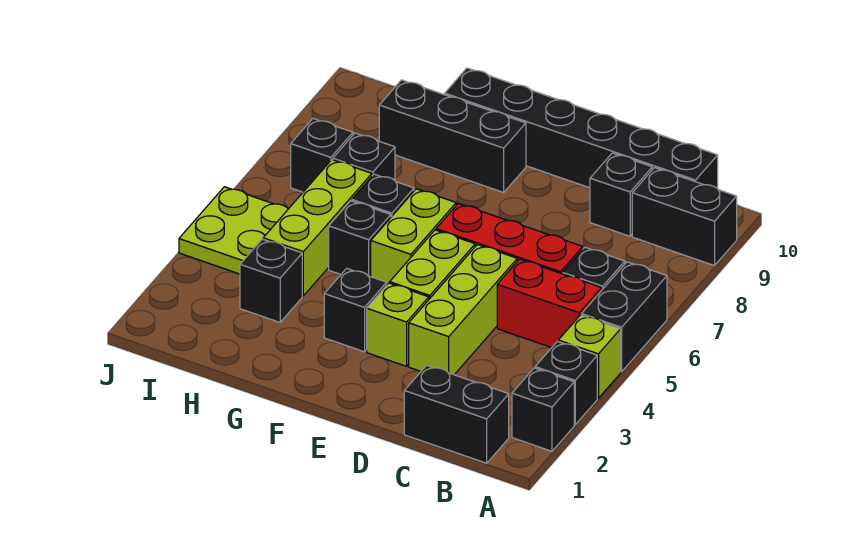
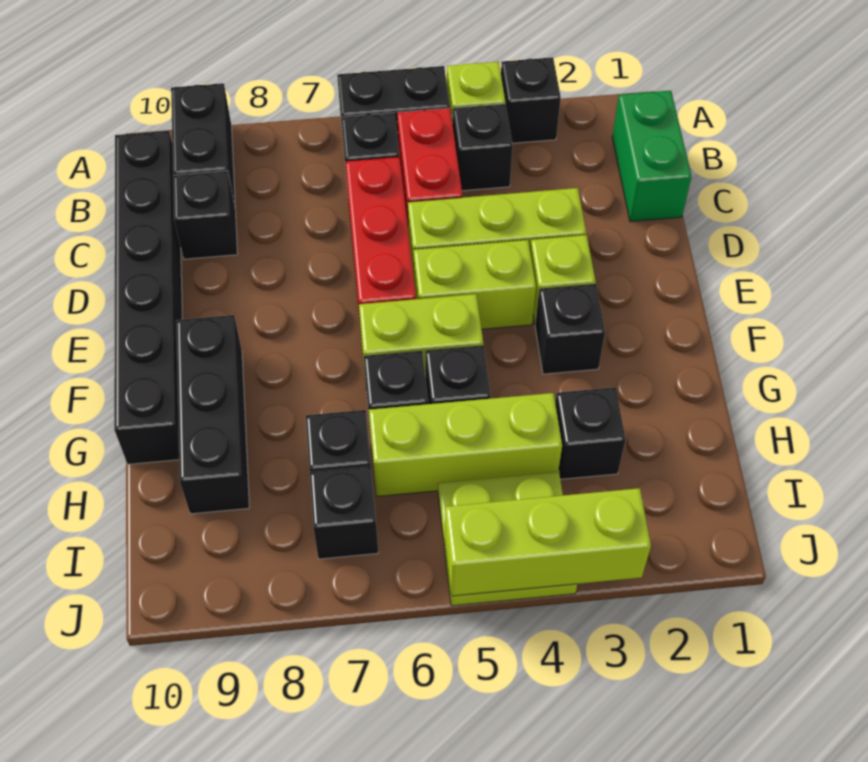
black brick A2 level 1 -> black brick B4 level 1
black brick B1:C1 level 1 -> green brick B1:C1 level 1
none -> lime brick J3:J5 level 2

